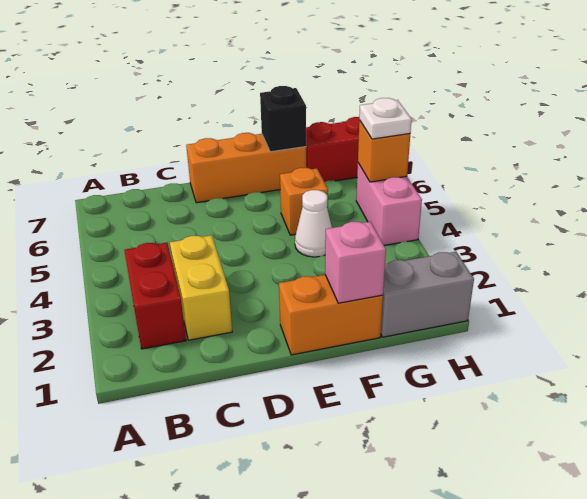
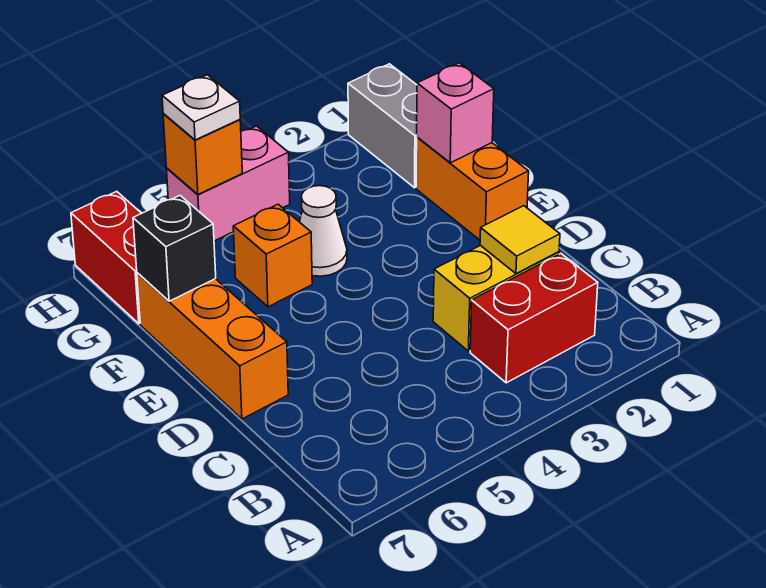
none -> yellow tile C2 level 2

